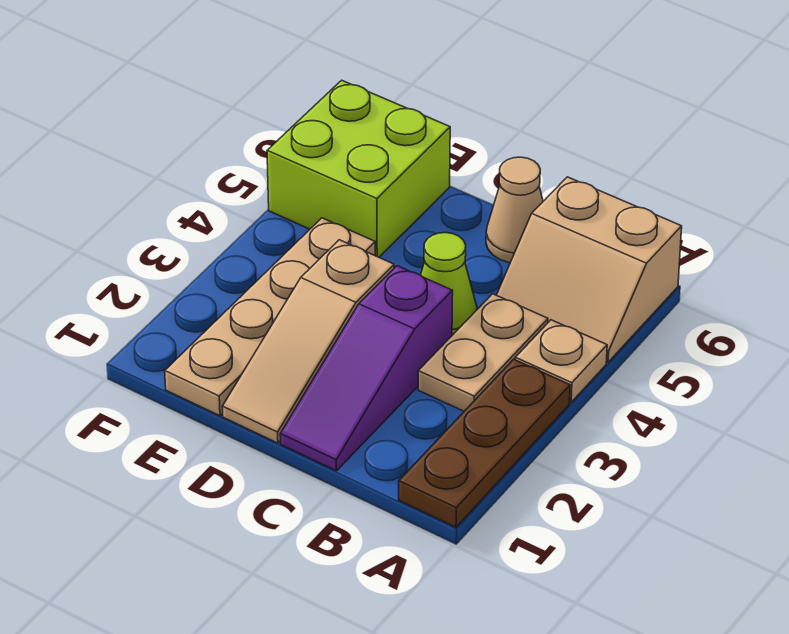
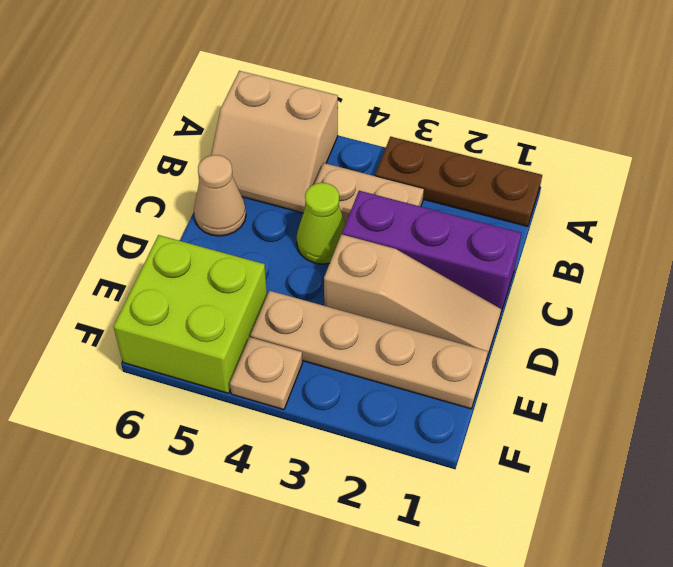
tan plate A4 level 1 -> tan plate F4 level 1
tan slope A5:B6 level 1 top 6 -> tan slope A5:B6 level 1 top A
purple slope C1:C3 level 1 top 3 -> purple brick C1:C3 level 1

